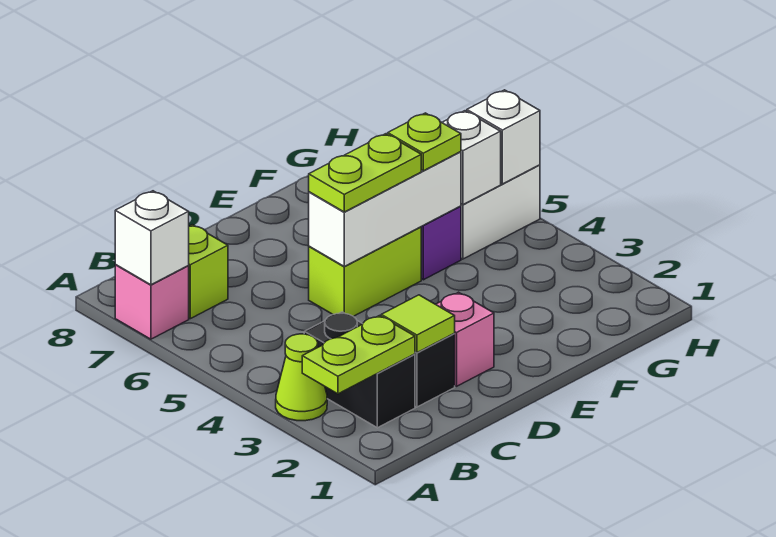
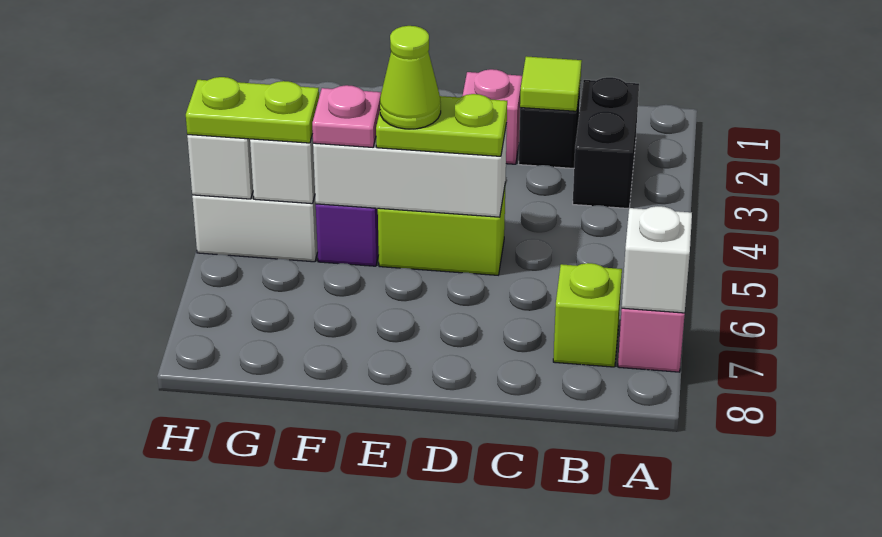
lime plate A2:B2 level 2 -> lime plate G5:H5 level 3
lime cone A3 level 1 -> lime cone E5 level 4
lime plate F5 level 3 -> pink plate F5 level 3

